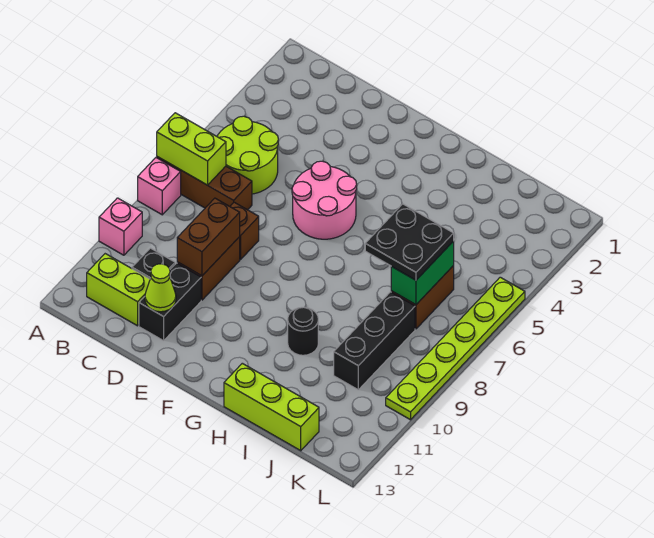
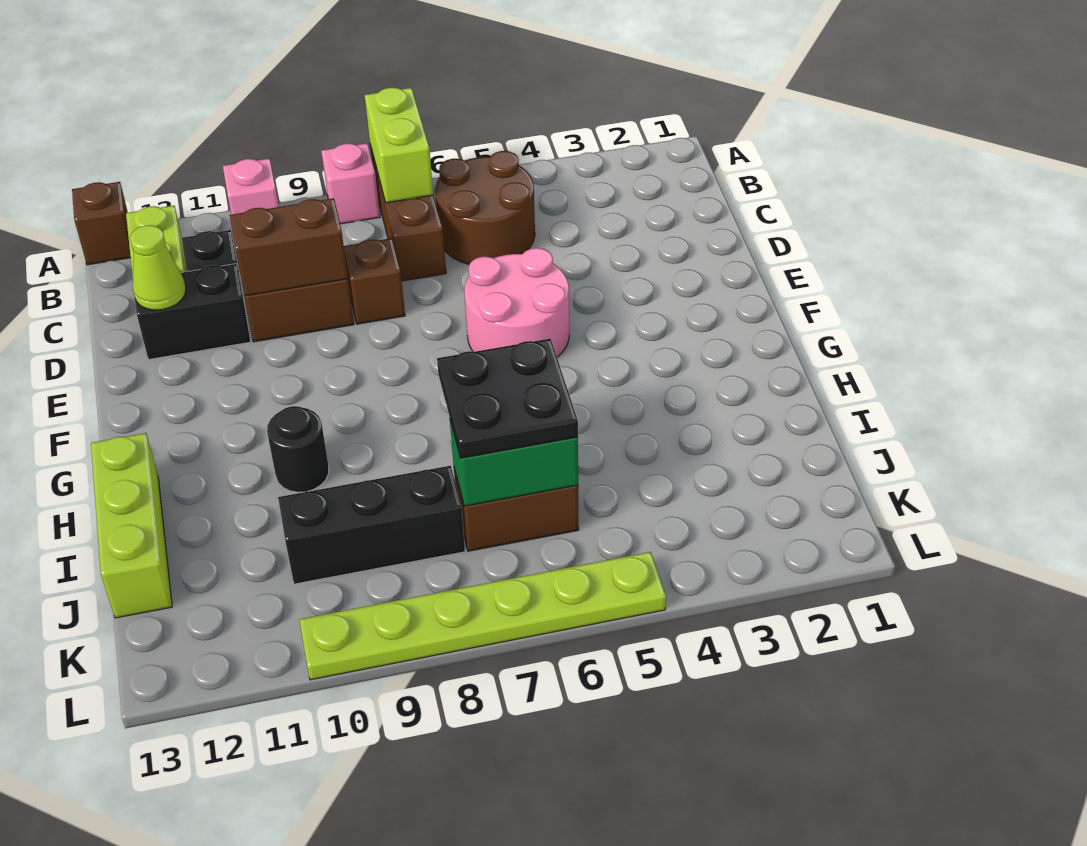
none -> brown brick A13 level 1
lime round brick B5:C6 level 1 -> brown round brick B5:C6 level 1

